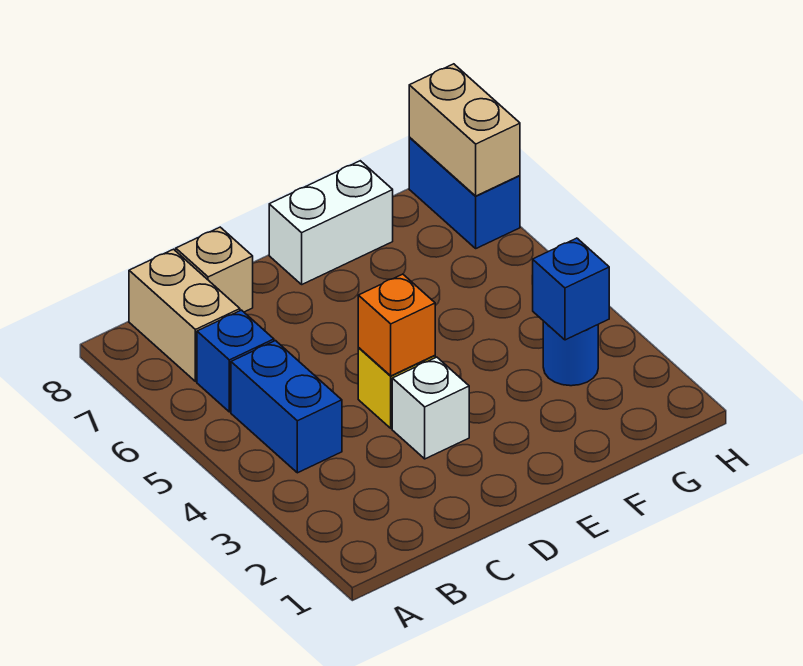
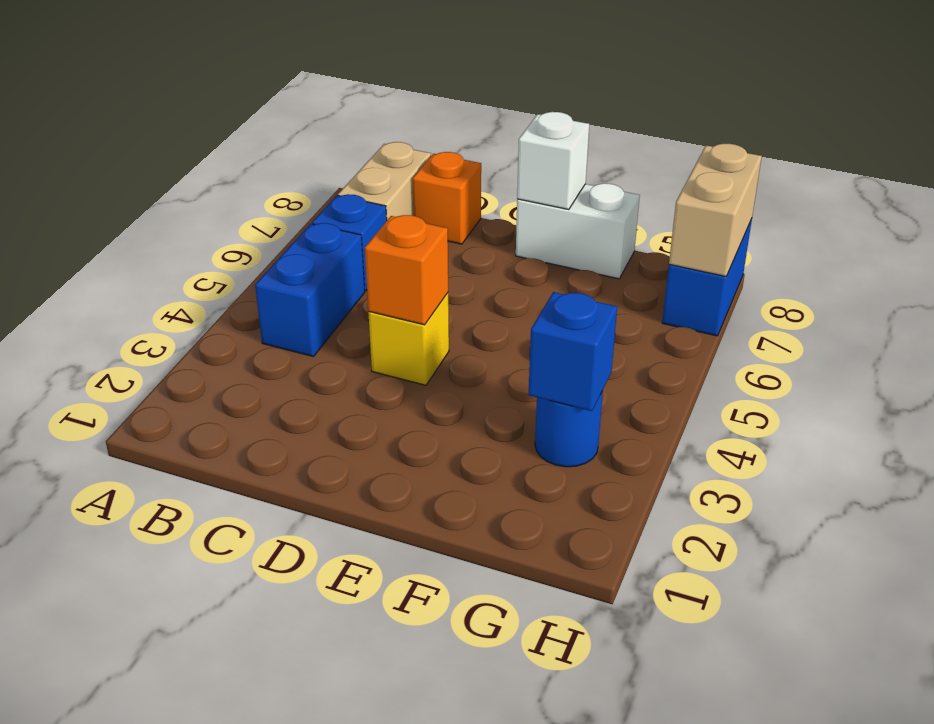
tan brick C8 level 1 -> orange brick C8 level 1
white brick D3 level 1 -> white brick E8 level 2

